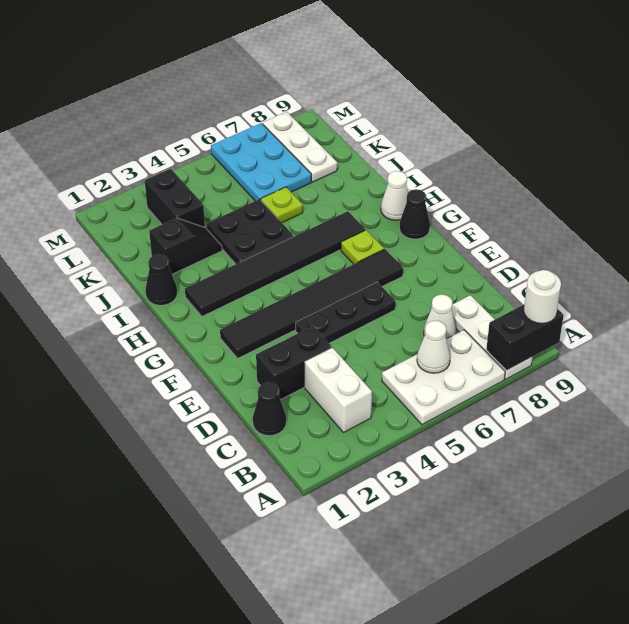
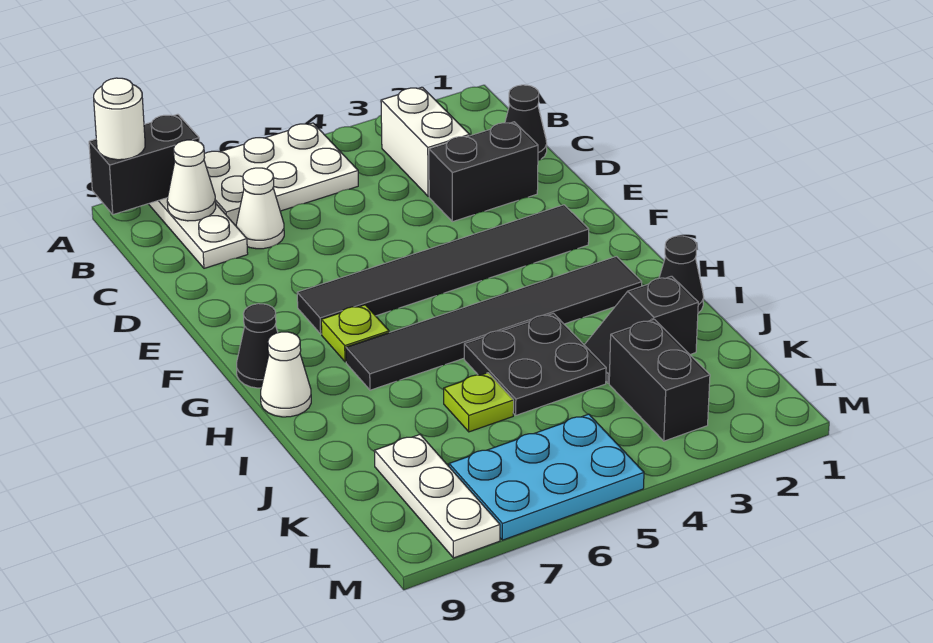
white cone B6 level 2 -> white cone B8 level 2
black plate E4:E6 level 1 -> none
cyan plate K6:M7 level 1 -> cyan plate L5:M7 level 1

